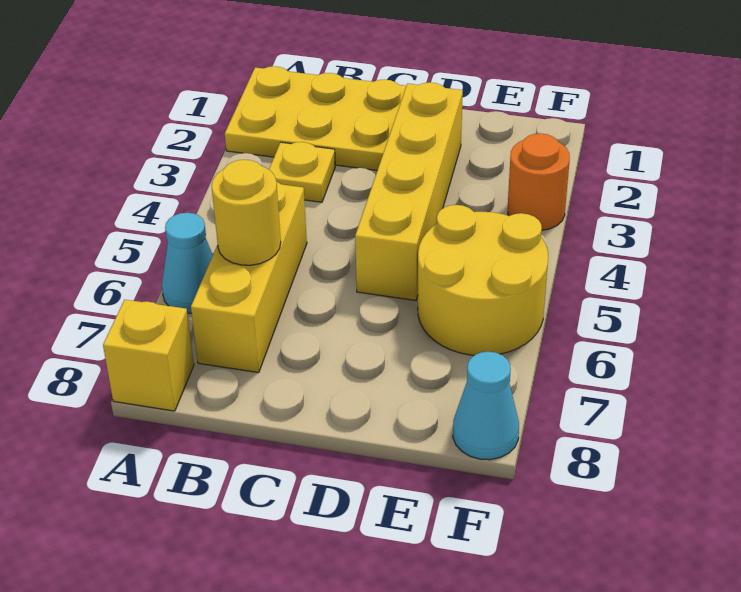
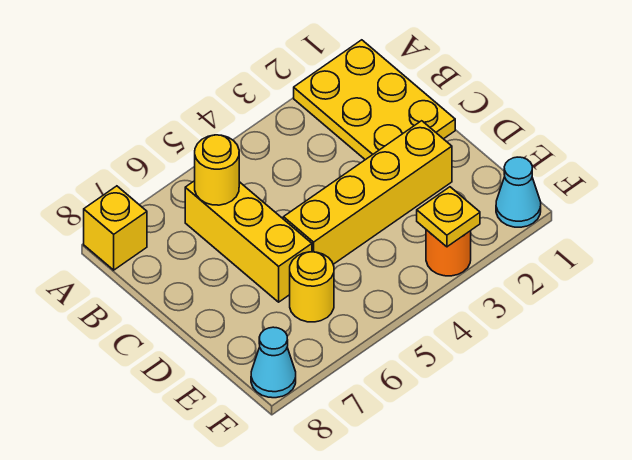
cyan cone A6 level 1 -> cyan cone F1 level 1
yellow plate B3 level 1 -> yellow plate F3 level 2
yellow brick B5:B7 level 1 -> yellow brick B6:D6 level 1
yellow round brick E5:F6 level 1 -> yellow round brick E6 level 1

